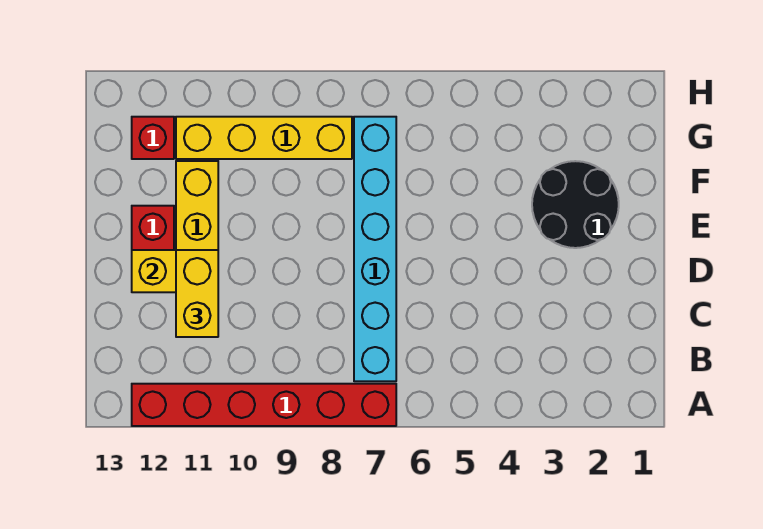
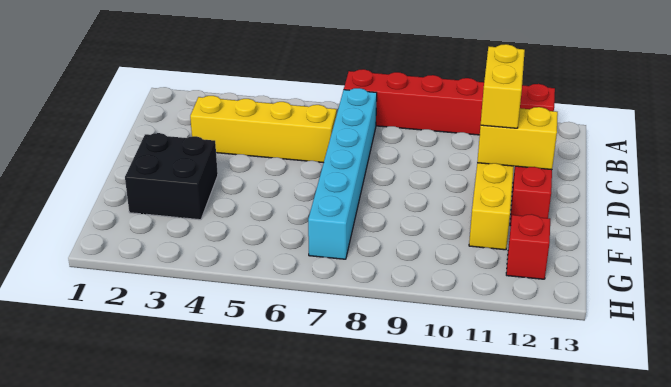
black round brick E2:F3 level 1 -> black brick E2:F3 level 1
yellow brick G8:G11 level 1 -> yellow brick C3:C6 level 1

